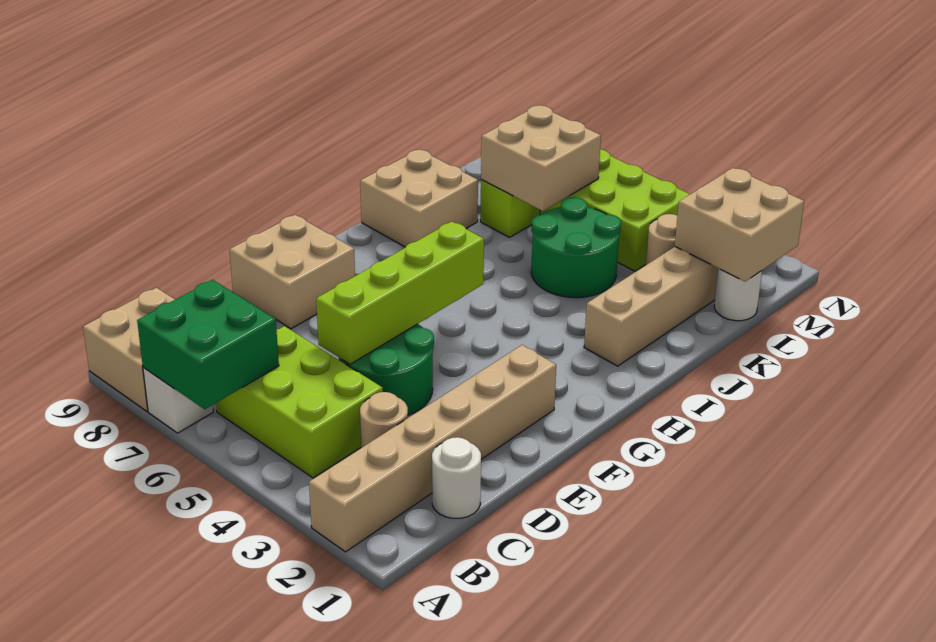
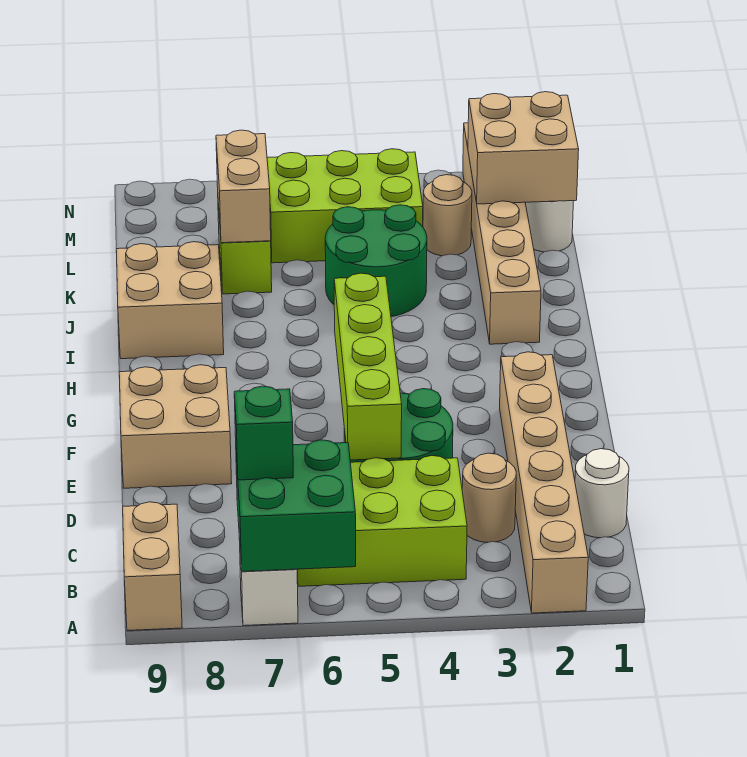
tan brick A8:B9 level 1 -> tan brick A9:B9 level 1
none -> green brick B7 level 3
tan brick K6:L7 level 2 -> tan brick K7:L7 level 2

